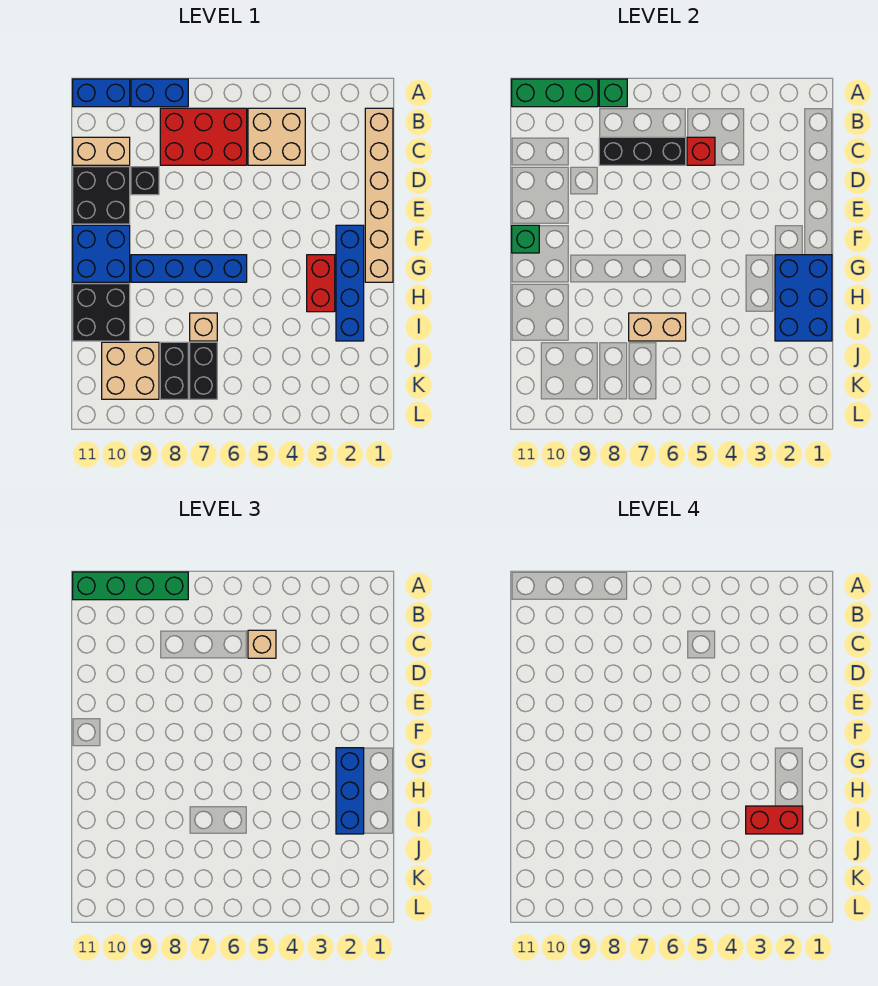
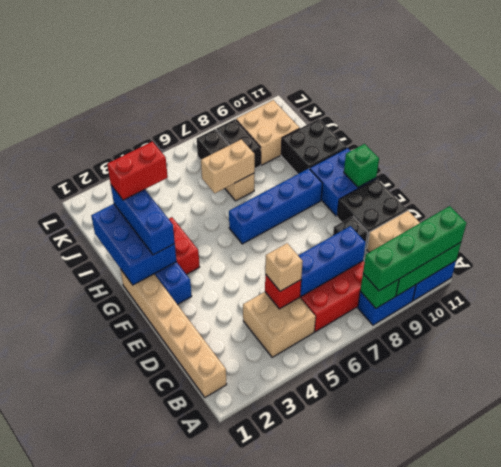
black brick C6:C8 level 2 -> blue brick C6:C8 level 2

